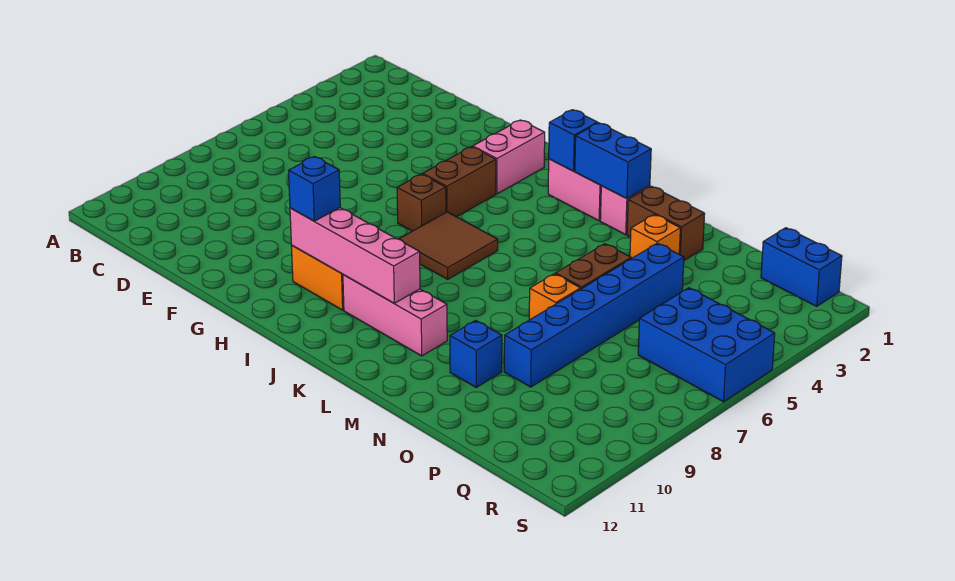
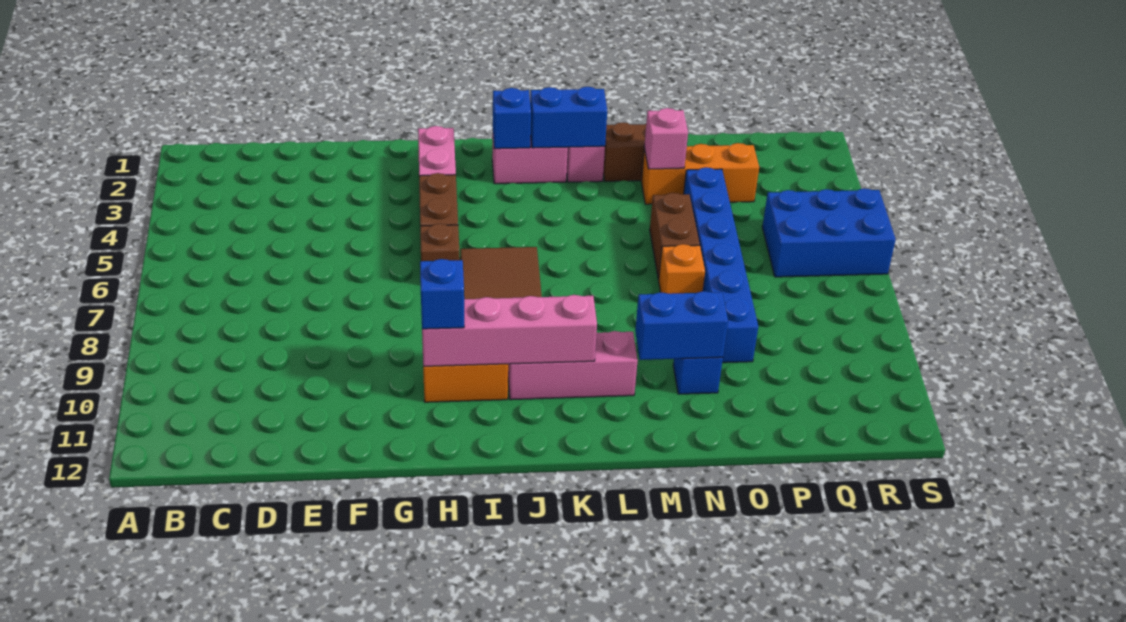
orange brick N3 level 1 -> orange brick N3:P3 level 1
none -> pink brick N3 level 2
blue brick Q1:R1 level 1 -> blue brick M10:N10 level 2

